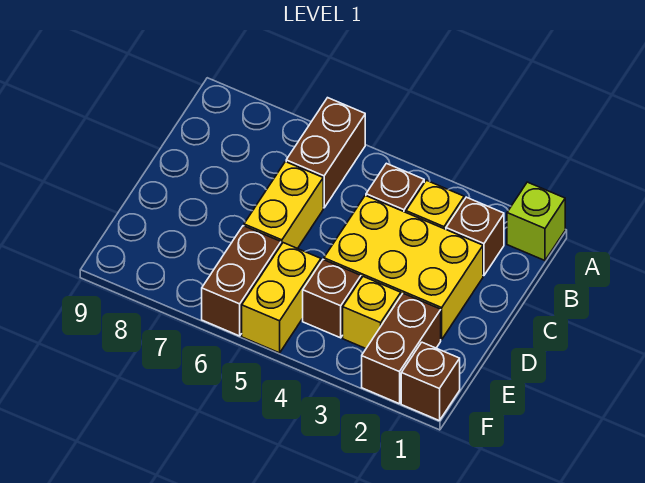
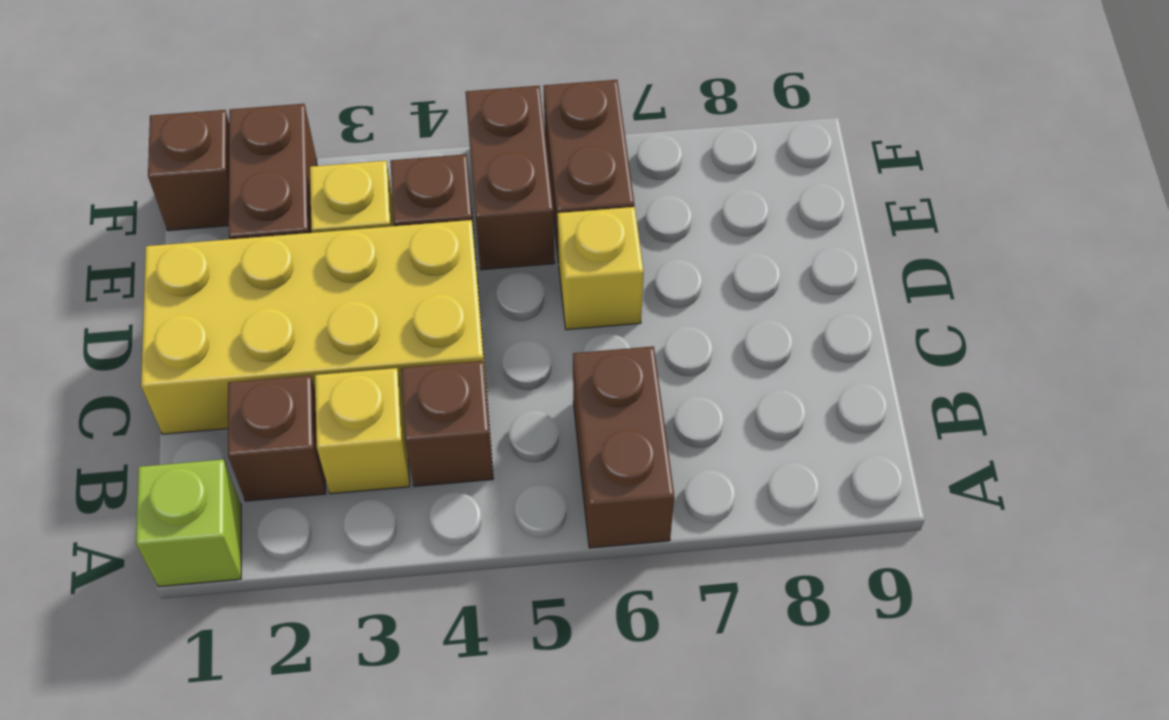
yellow brick C2:D4 level 1 -> yellow brick C1:D4 level 1
yellow brick C6:D6 level 1 -> yellow brick D6 level 1
yellow brick E5:F5 level 1 -> brown brick E5:F5 level 1

